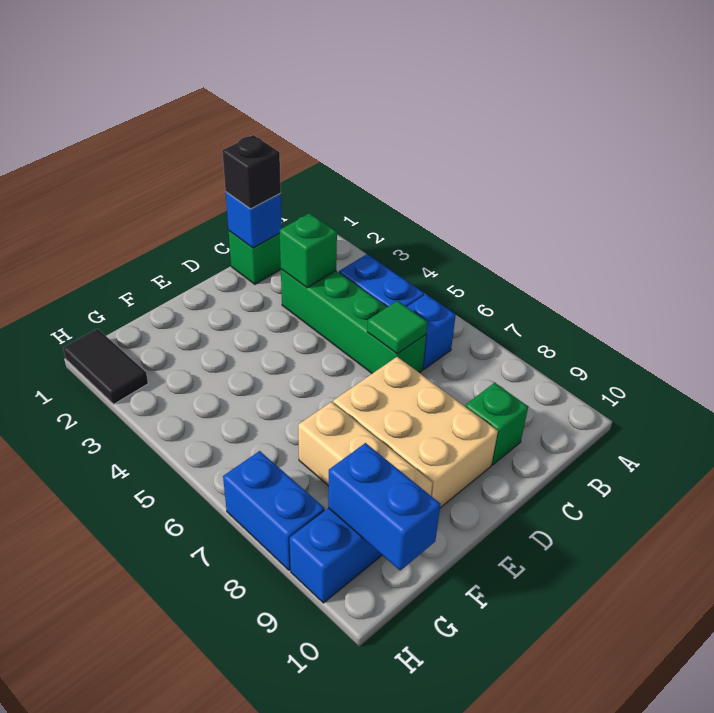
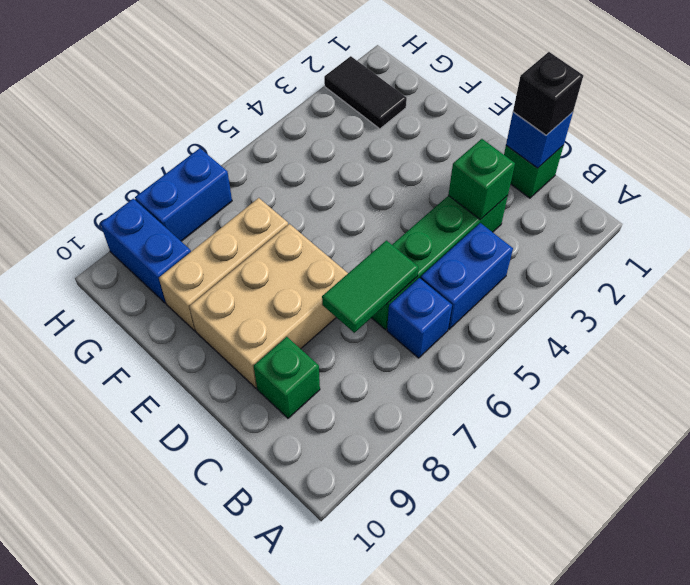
green tile C6 level 2 -> green tile C6:C7 level 2
blue brick G9:G10 level 2 -> none
black tile H1:H2 level 1 -> black tile G2:H2 level 1

